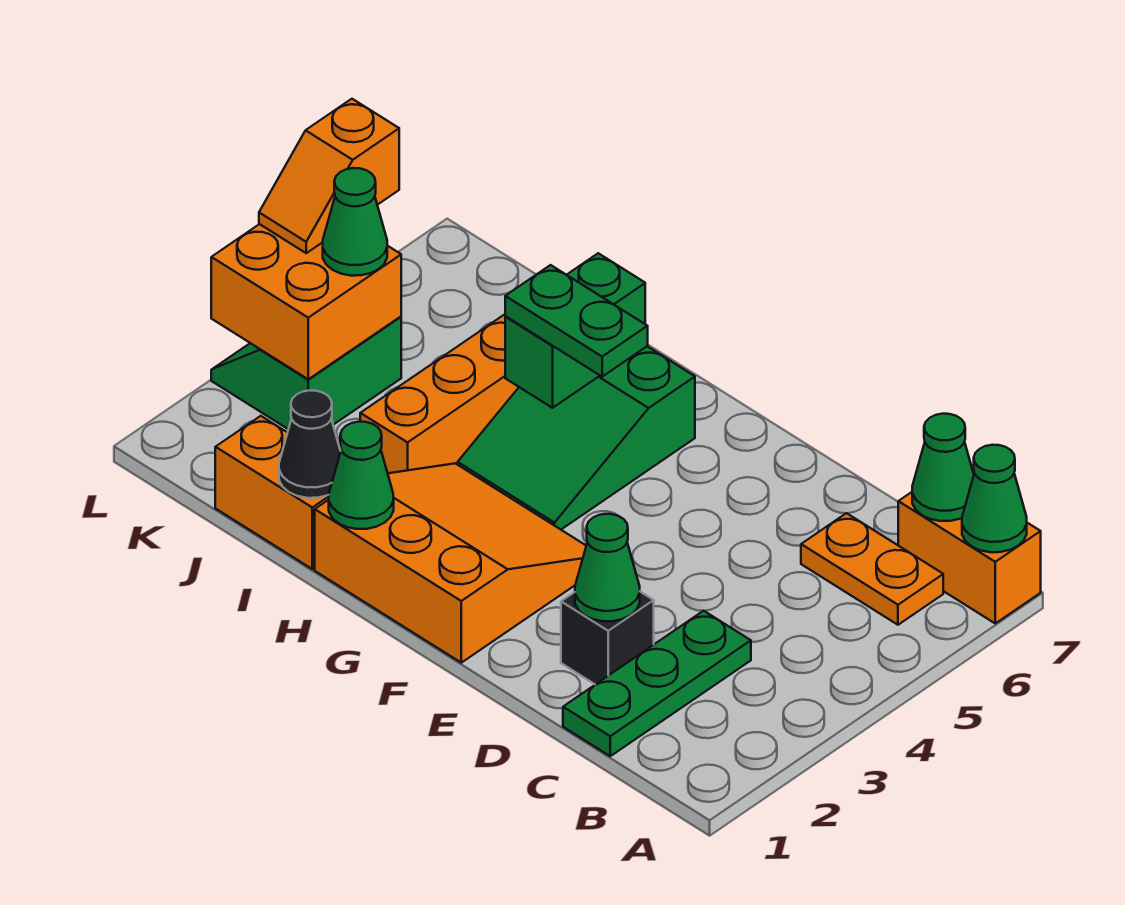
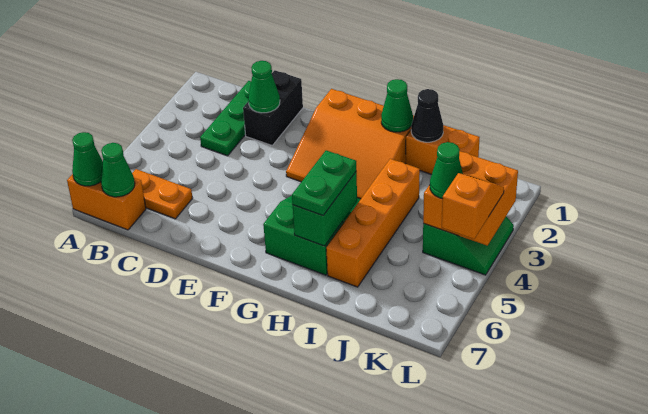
black brick D2 level 1 -> black brick D1:D2 level 1
green plate G5:H5 level 3 -> green plate H5:H6 level 3

